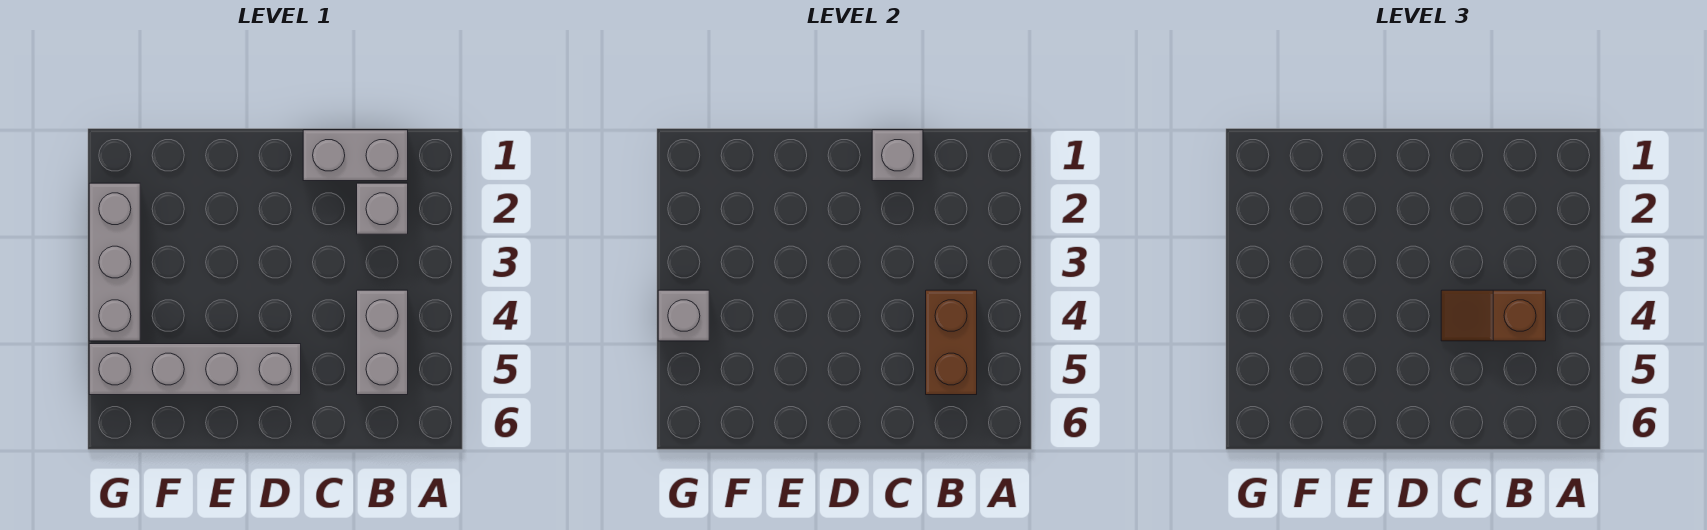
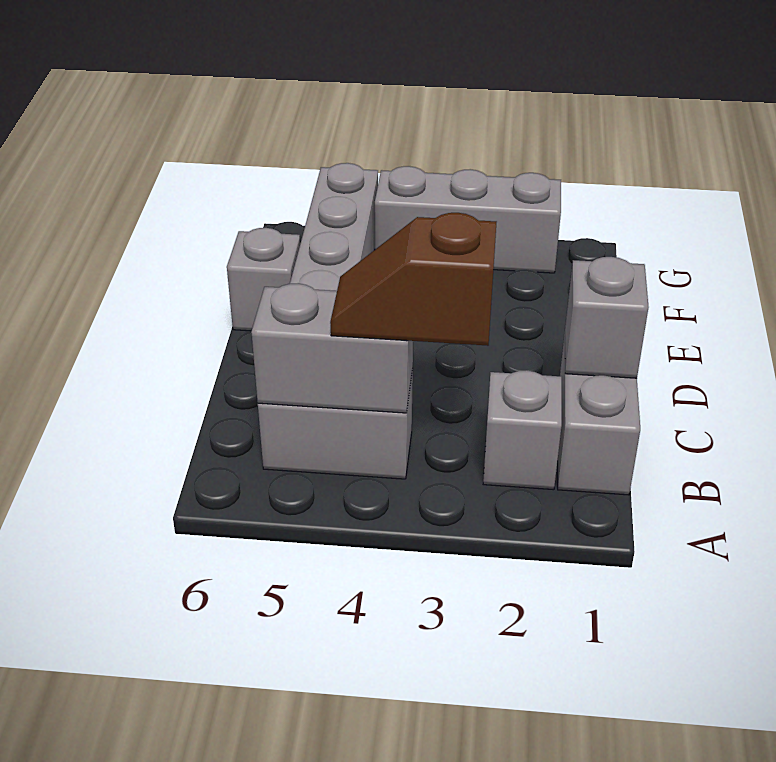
brown brick B4:B5 level 2 -> grey brick B4:B5 level 2
brown slope B4:C4 level 3 top B -> brown slope B3:B4 level 3 top 3
grey brick G4 level 2 -> grey brick E6 level 1

